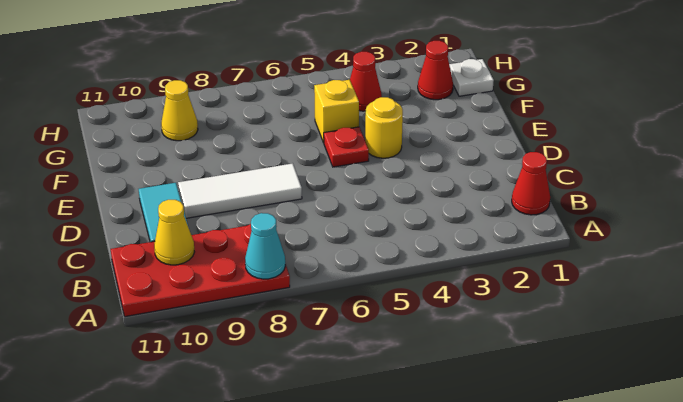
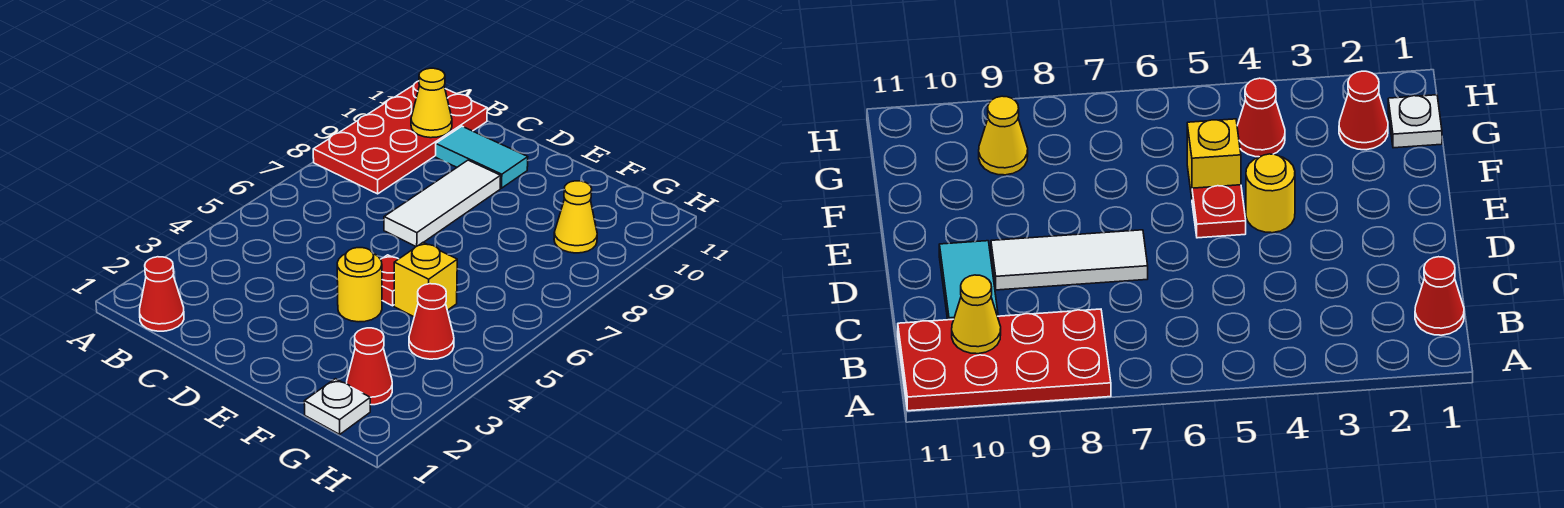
cyan cone A8 level 2 -> none

